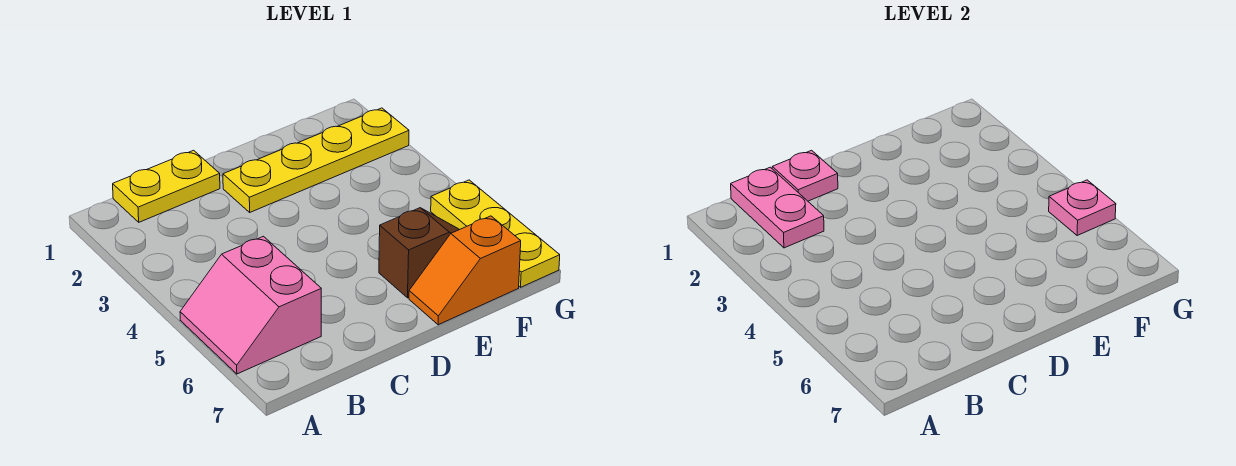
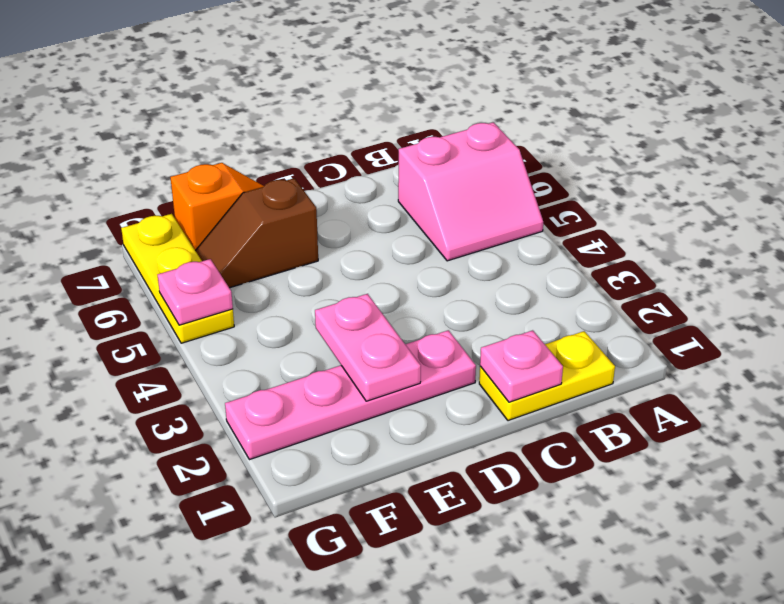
pink slope A5:B6 level 1 top B -> pink slope A5:B6 level 1 top 6
pink plate B1:B2 level 2 -> pink plate E2:E3 level 2
yellow plate D2:G2 level 1 -> pink plate D2:G2 level 1

